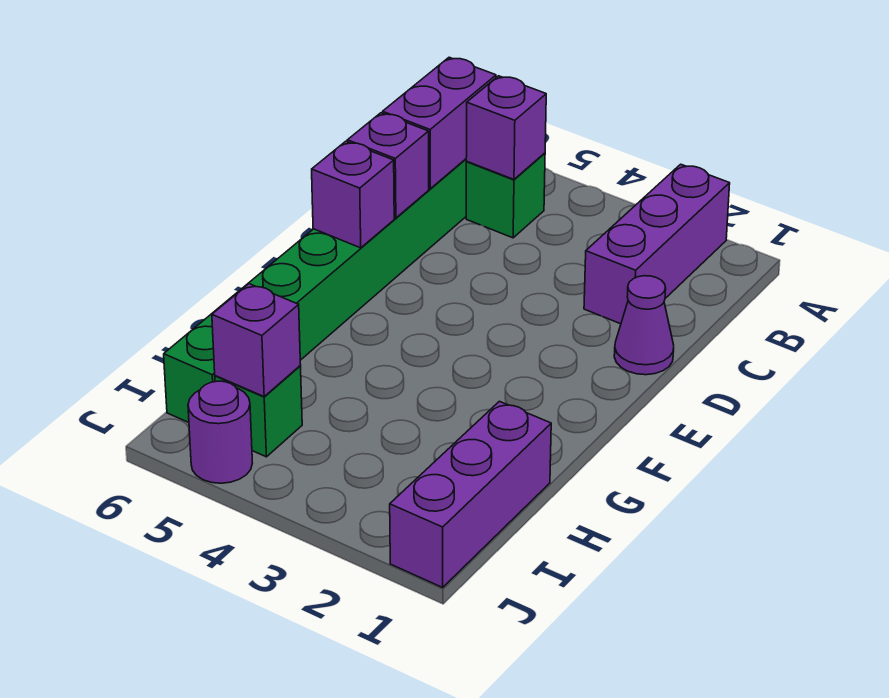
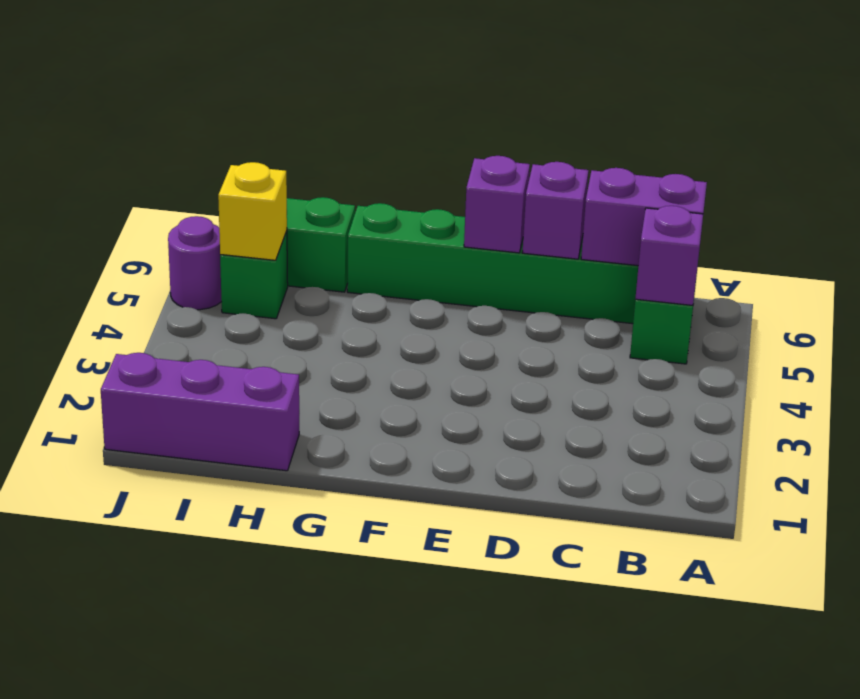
purple brick A2:C2 level 1 -> none
purple cone D1 level 1 -> none
purple brick I5 level 2 -> yellow brick I5 level 2

